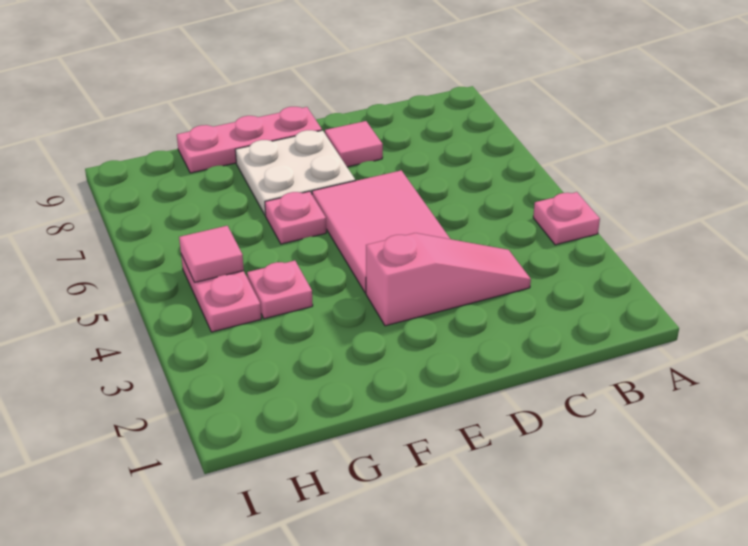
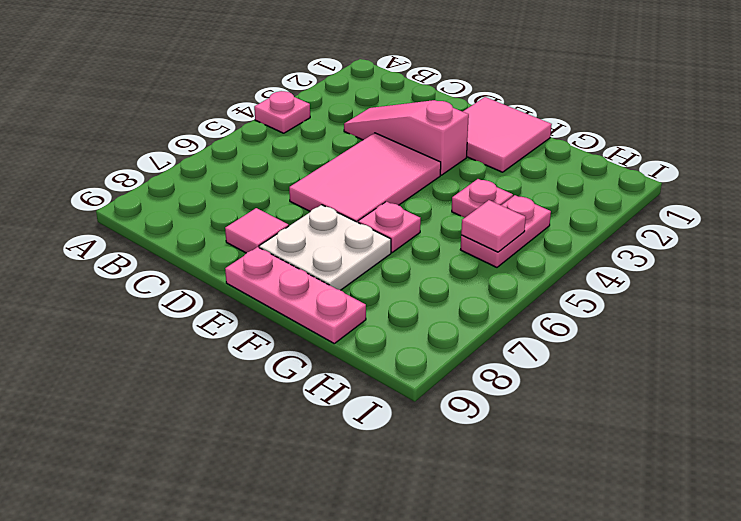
none -> pink tile E1:F2 level 1

